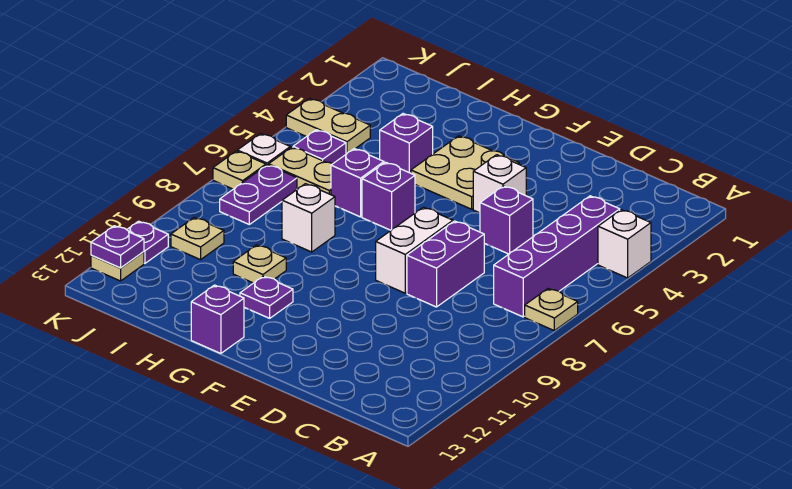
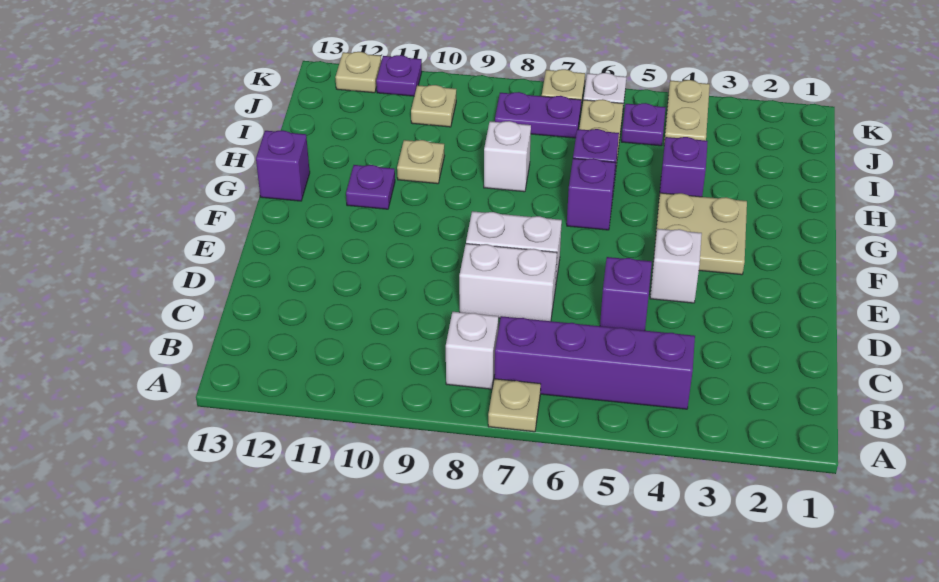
white brick A4 level 1 -> white brick B8 level 1
purple brick D7:D8 level 1 -> white brick D7:D8 level 1
purple plate K12 level 2 -> none

